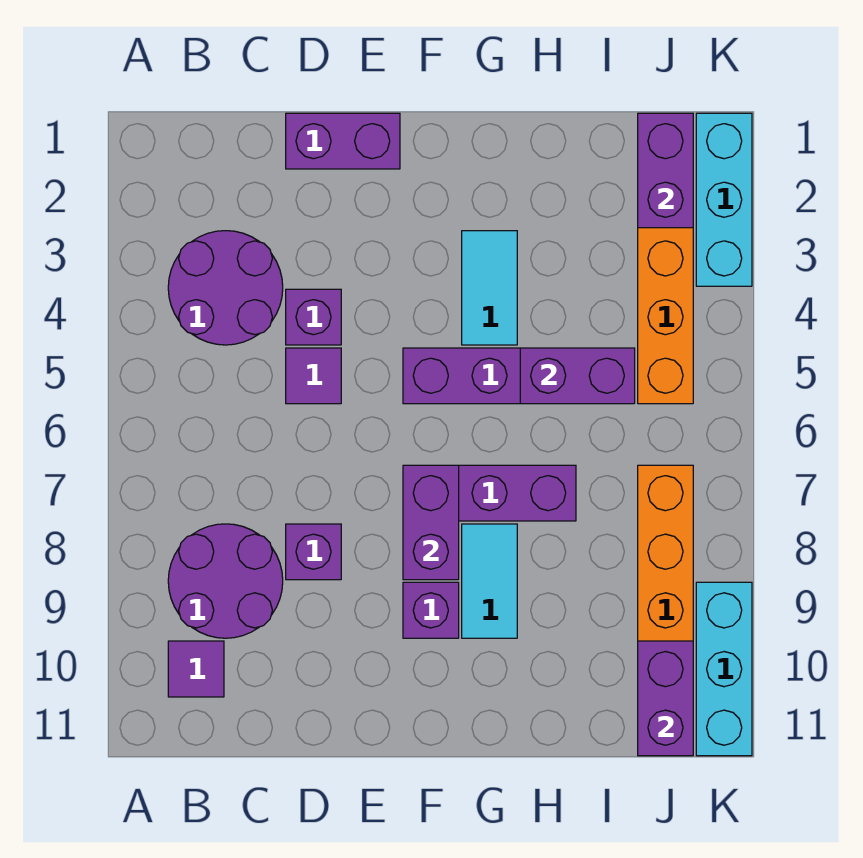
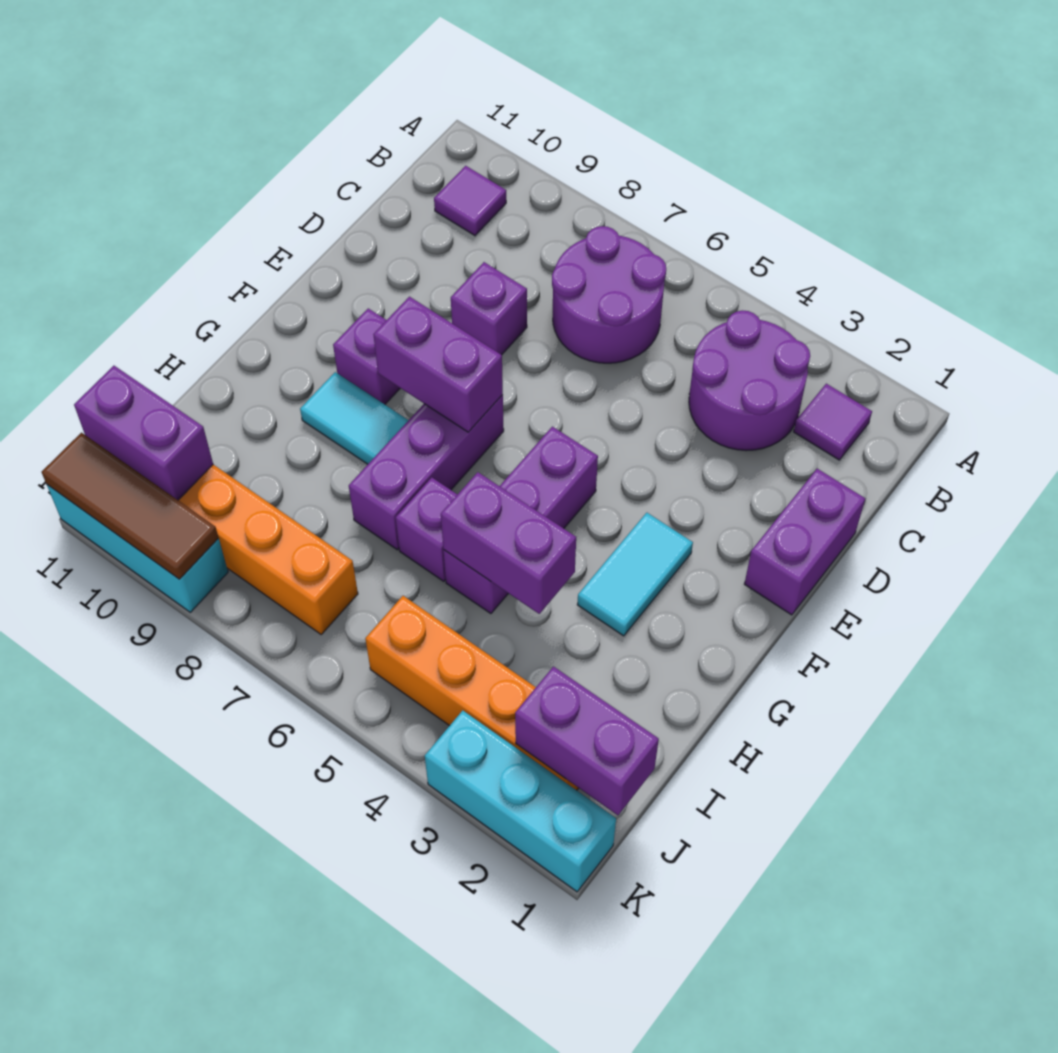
purple round brick B8:C9 level 1 -> purple round brick B6:C7 level 1
purple brick D4 level 1 -> purple brick H6 level 1
purple tile D5 level 1 -> purple tile B2 level 1
cyan tile G3:G4 level 1 -> cyan tile F3:G3 level 1
purple brick H5:I5 level 2 -> purple brick H4:H5 level 2
none -> brown tile K9:K11 level 2

